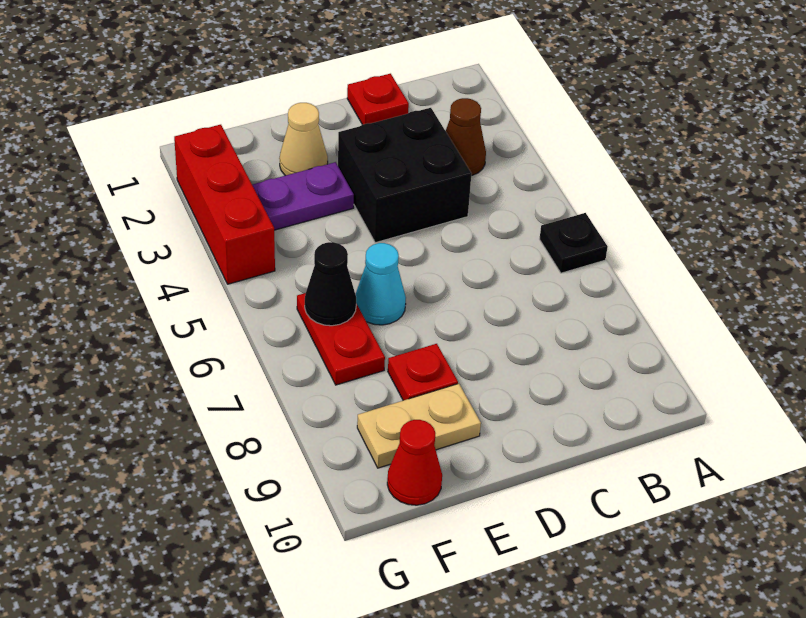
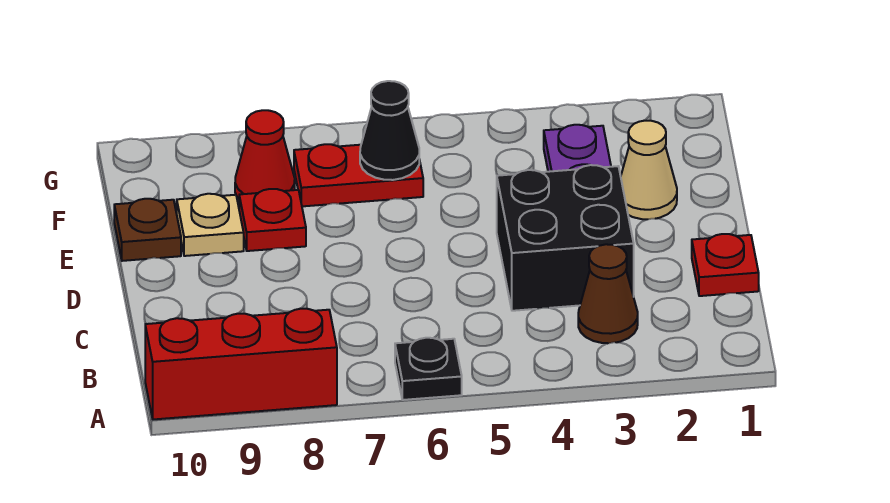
cyan cone E6 level 1 -> none
tan plate E9:F9 level 1 -> tan plate E9 level 1
none -> brown plate E10 level 1
red cone F10 level 1 -> red cone F8 level 1
red brick G2:G4 level 1 -> red brick A8:A10 level 1

